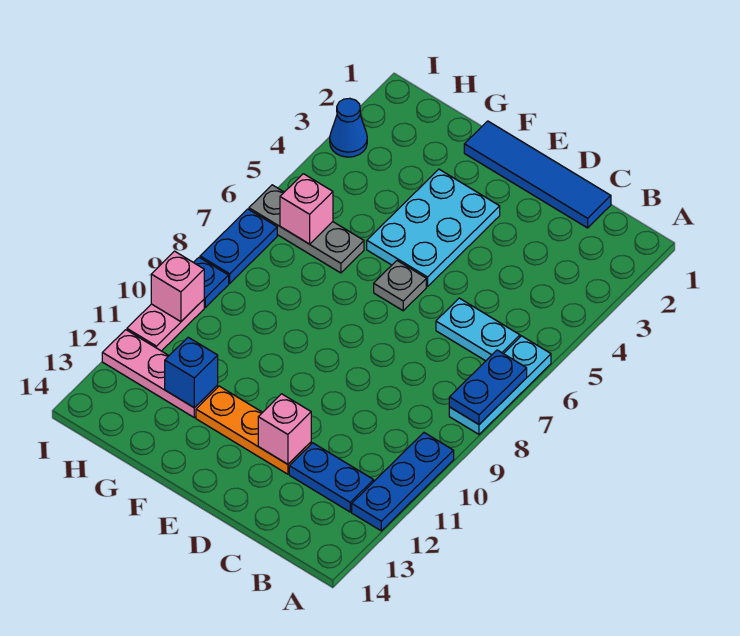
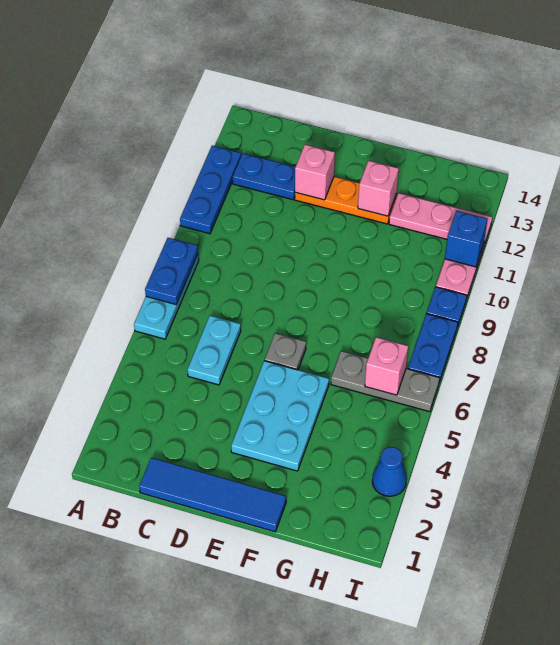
cyan plate B6:C6 level 1 -> cyan plate C5:C6 level 1
blue brick G12 level 2 -> blue brick I11 level 2
pink brick I10 level 2 -> pink brick F12 level 2

